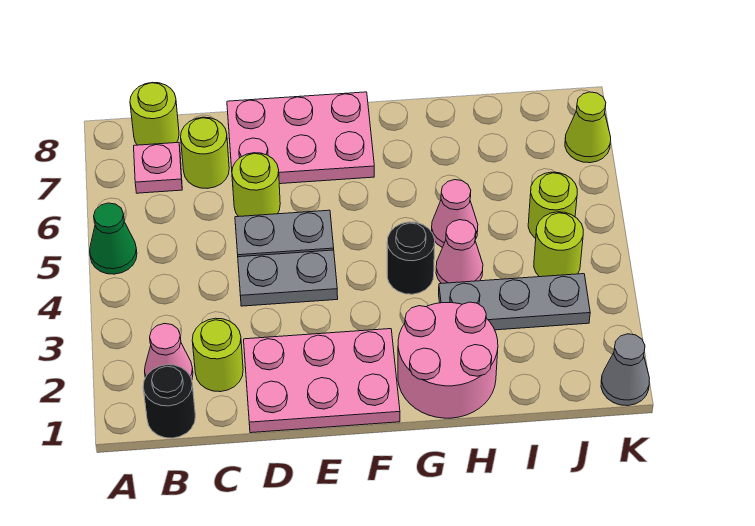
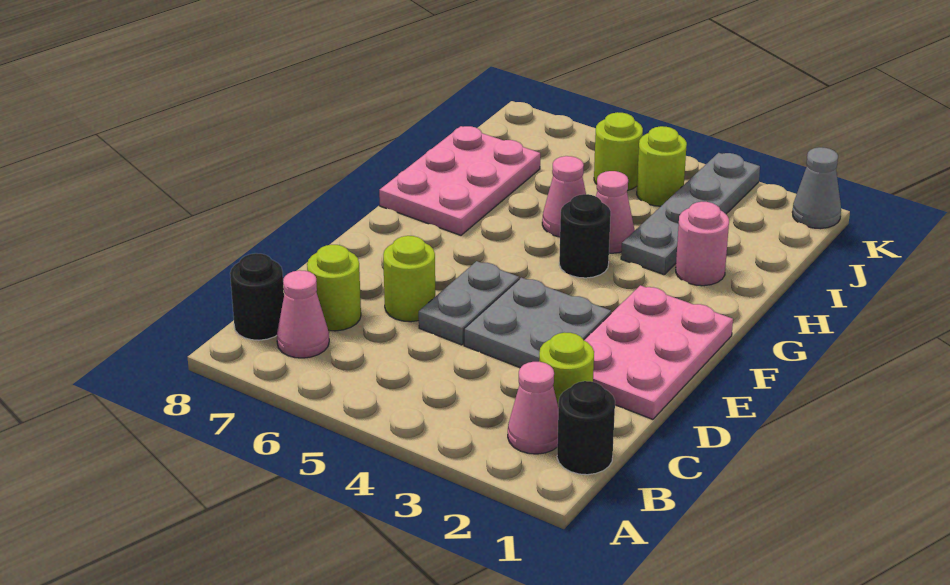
green cone A5 level 1 -> none
pink plate B7 level 1 -> pink cone B7 level 1
lime round brick B8 level 1 -> black round brick B8 level 1
grey plate D4:E4 level 1 -> grey plate D3:E4 level 1
pink plate D7:F8 level 1 -> pink plate G7:I8 level 1
pink round brick G1:H2 level 1 -> pink round brick H2 level 1
grey plate H3:J3 level 1 -> grey plate H3:K3 level 1
lime cone K7 level 1 -> none

